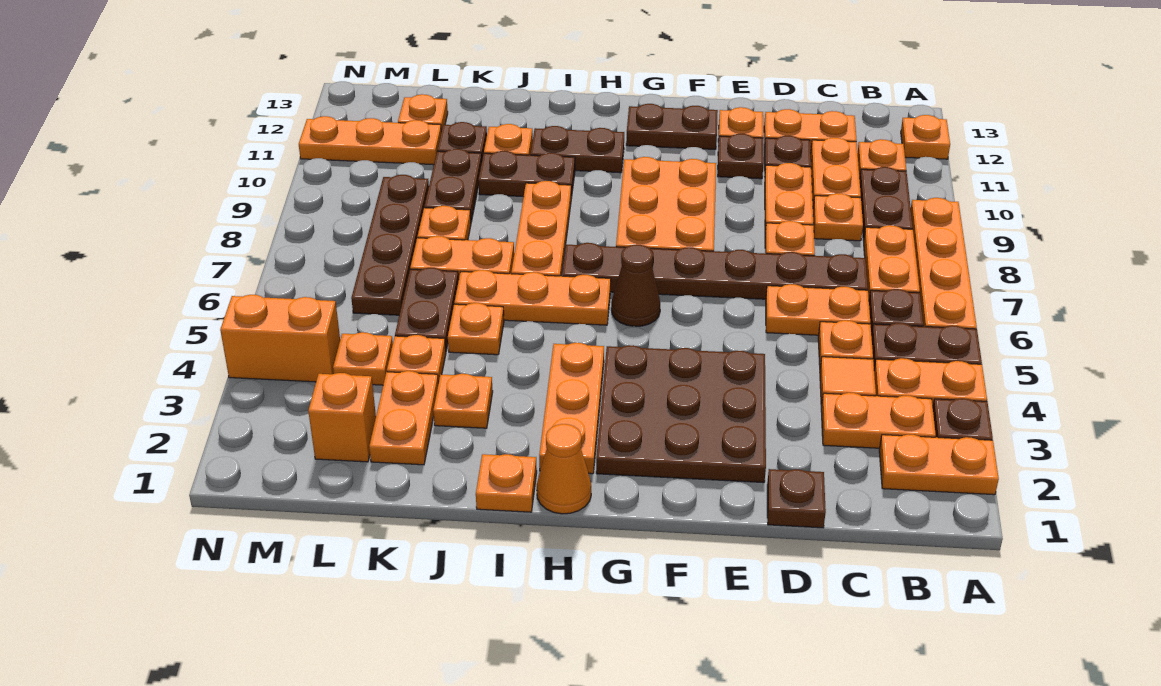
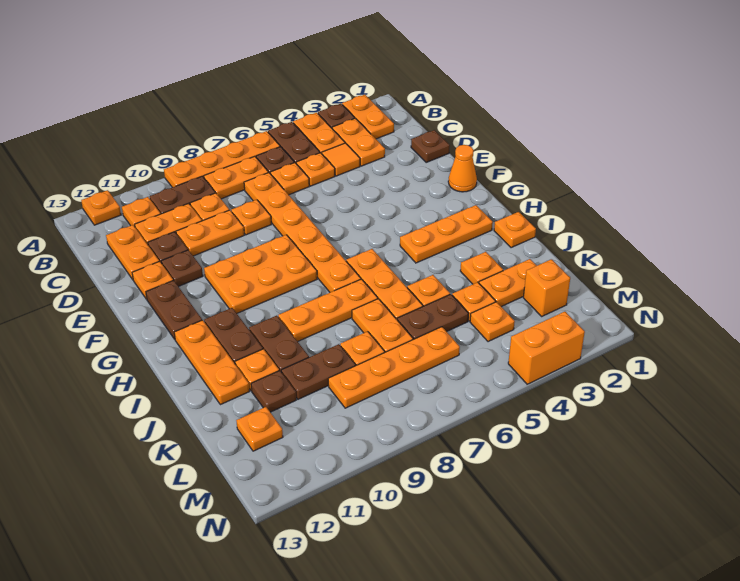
orange plate C6:D6 level 1 -> orange plate C6 level 1
brown plate C7:H7 level 1 -> orange plate C7:H7 level 1
brown plate E2:G4 level 1 -> none
brown cone G6 level 1 -> none
orange cone H1 level 1 -> orange cone F1 level 1
brown plate L6:L9 level 1 -> orange plate L6:L9 level 1
orange plate L11:N11 level 1 -> orange plate H12:J12 level 1
orange brick M4:N4 level 1 -> orange brick N3:N4 level 1

